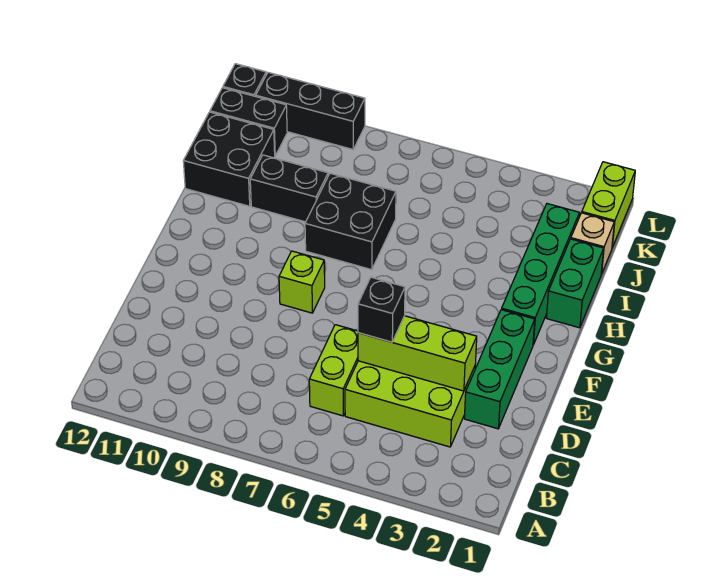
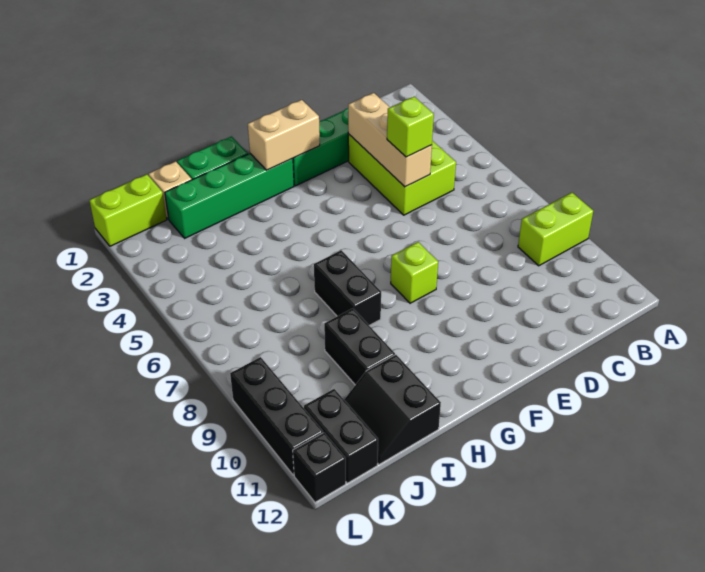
lime brick C6:D6 level 1 -> lime brick A9:B9 level 1
lime brick D3:D5 level 2 -> tan brick D3:D5 level 2
black brick D5 level 3 -> lime brick D5 level 3
none -> tan brick F2:G2 level 2
black brick H7:I8 level 1 -> black brick H7:H8 level 1
black brick I11:J12 level 1 -> black slope I11:J12 level 1 top I

